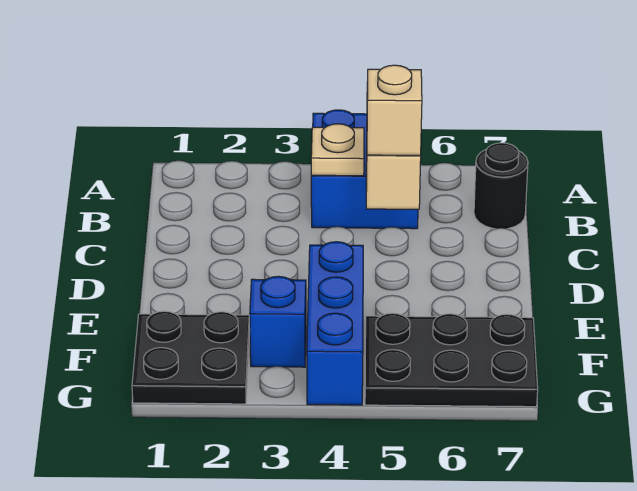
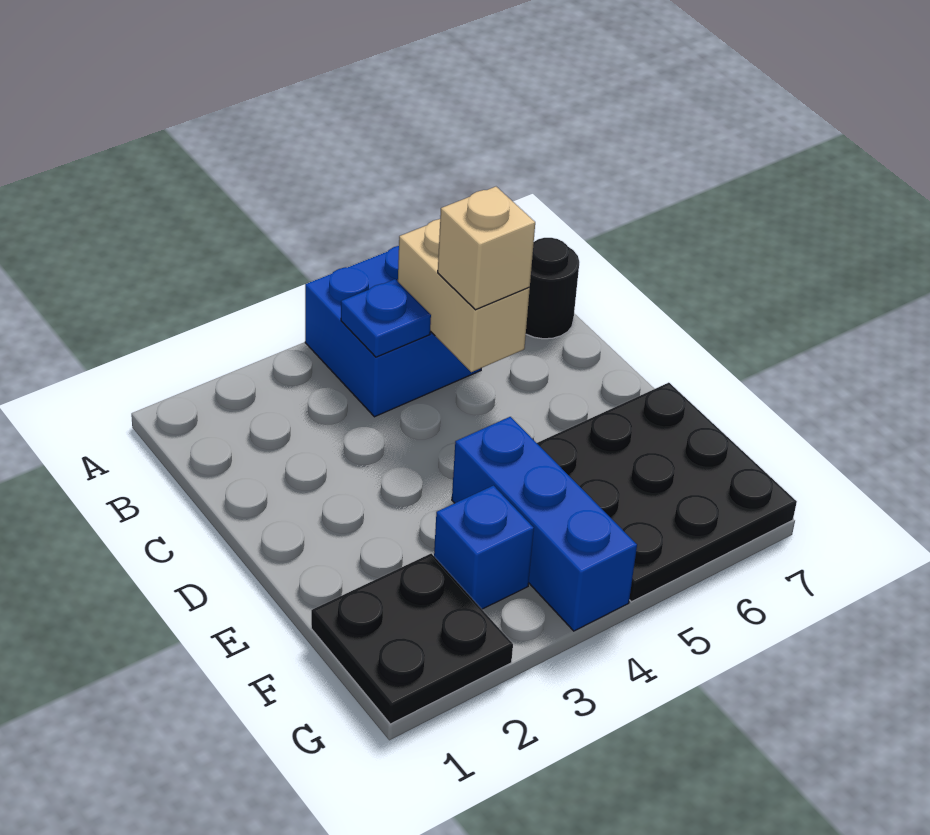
tan plate B4 level 2 -> blue plate B4 level 2
black plate F5:G7 level 1 -> black plate E5:G7 level 1

